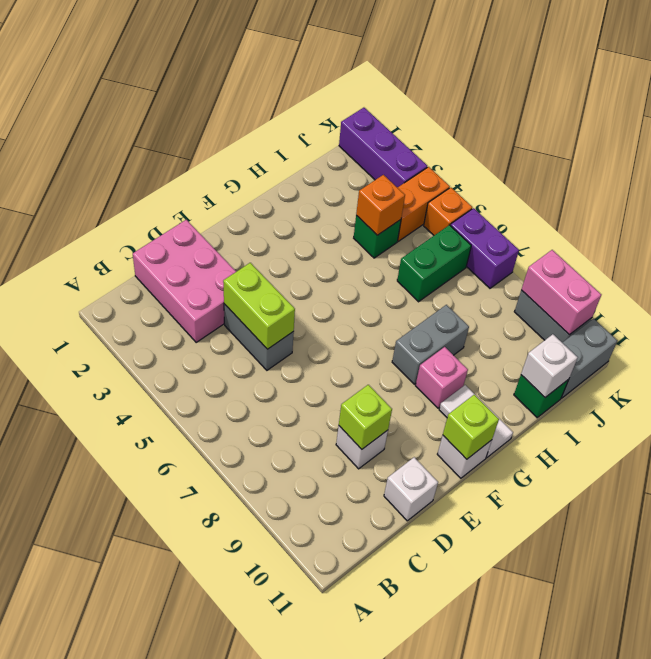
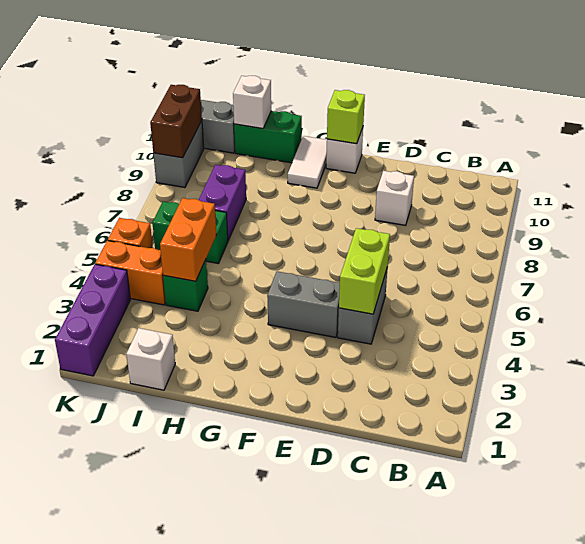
pink brick C1:D3 level 1 -> none
lime brick D9 level 2 -> none
white brick D11 level 1 -> white brick I1 level 1
grey brick G8:H8 level 1 -> grey brick E4:F4 level 1
pink brick G9 level 1 -> none
orange brick I4 level 2 -> orange brick I4:I5 level 2
green brick I11 level 1 -> green brick H11:I11 level 1
purple brick K6:K7 level 1 -> purple brick I7:I8 level 1
pink brick K9:K10 level 2 -> brown brick K9:K10 level 2

